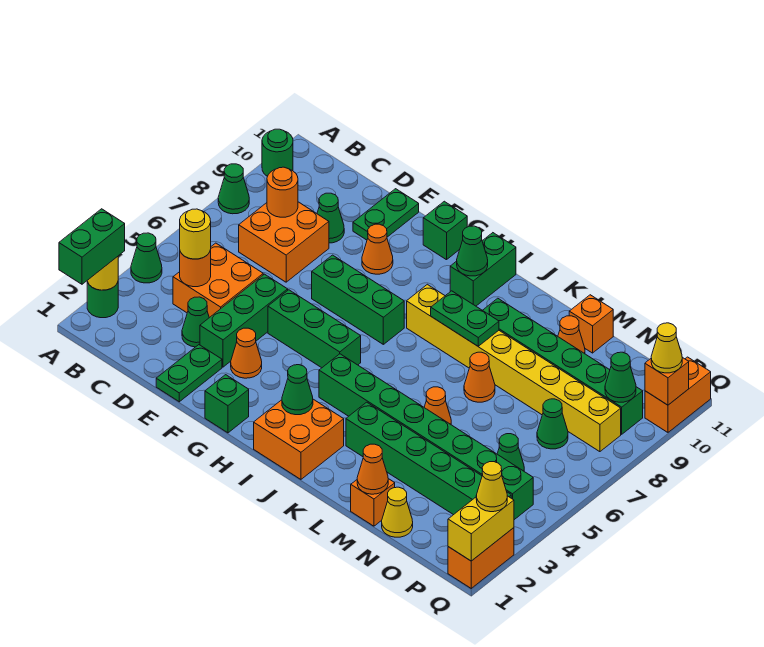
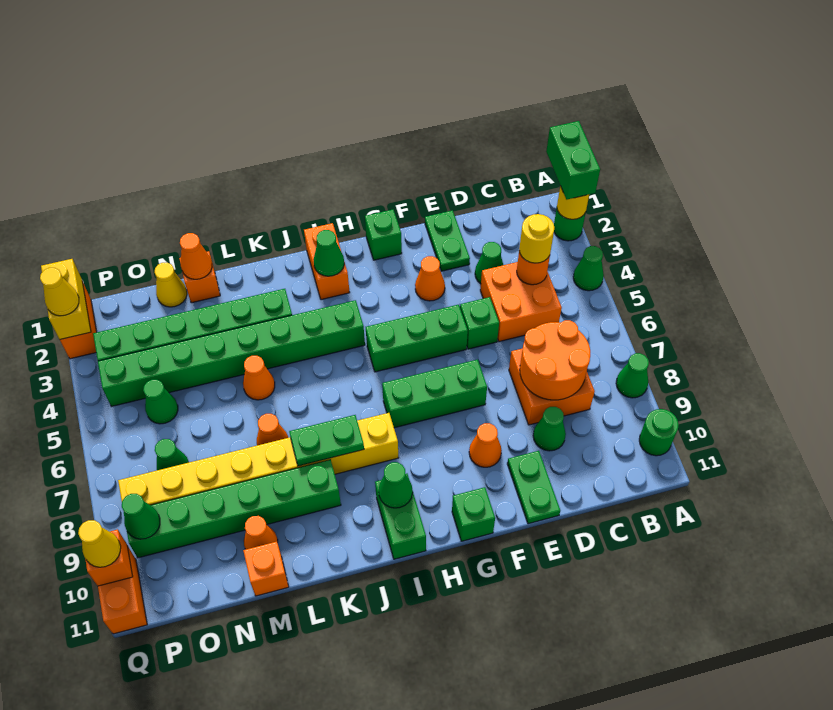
orange round brick C8 level 2 -> orange round brick C7:D8 level 2
green brick E3:E5 level 1 -> green brick E5 level 1
orange brick I1:J2 level 1 -> orange brick I1:I2 level 1

